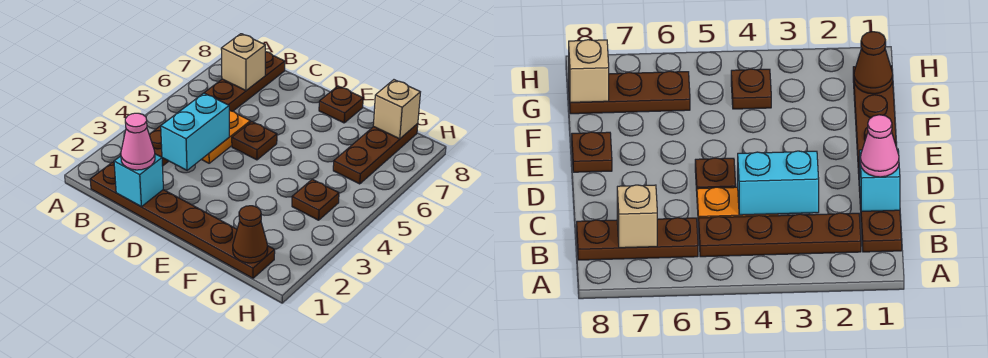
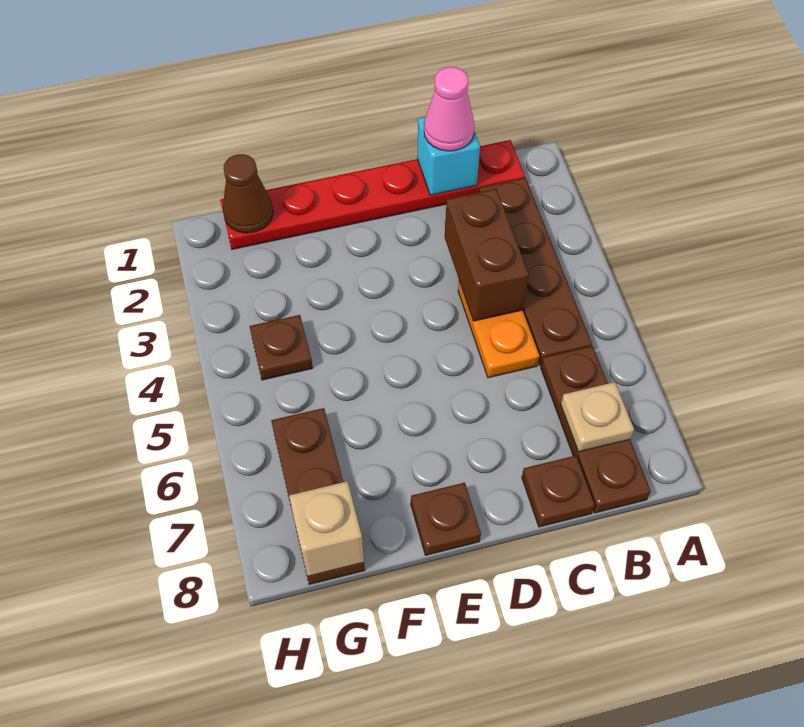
brown plate B1:G1 level 1 -> red plate B1:G1 level 1
tan brick B7 level 2 -> tan plate B7 level 2
cyan brick C3:C4 level 2 -> brown brick C3:C4 level 2
brown plate D5 level 1 -> brown plate C8 level 1

